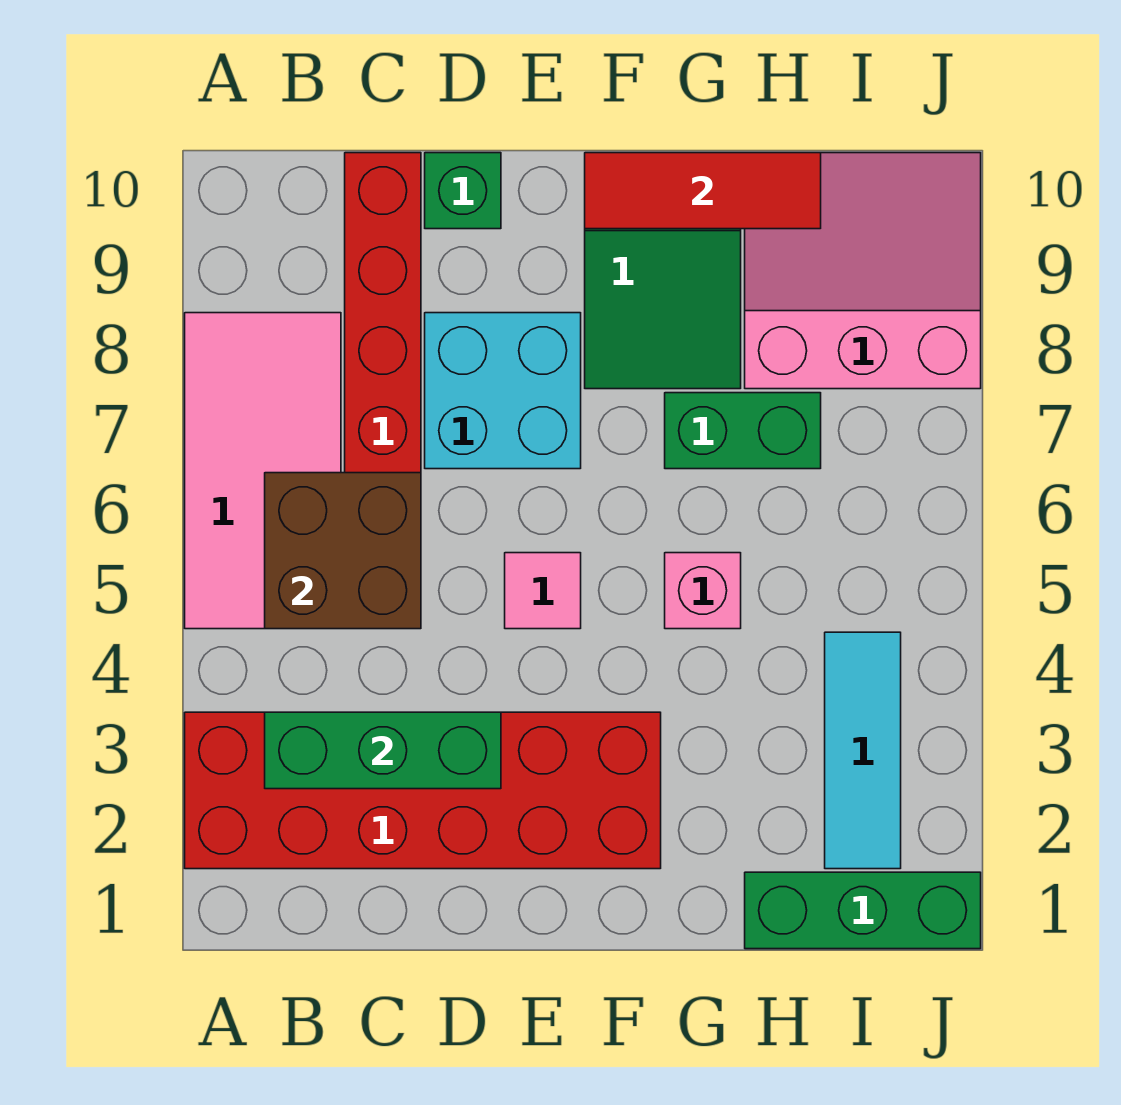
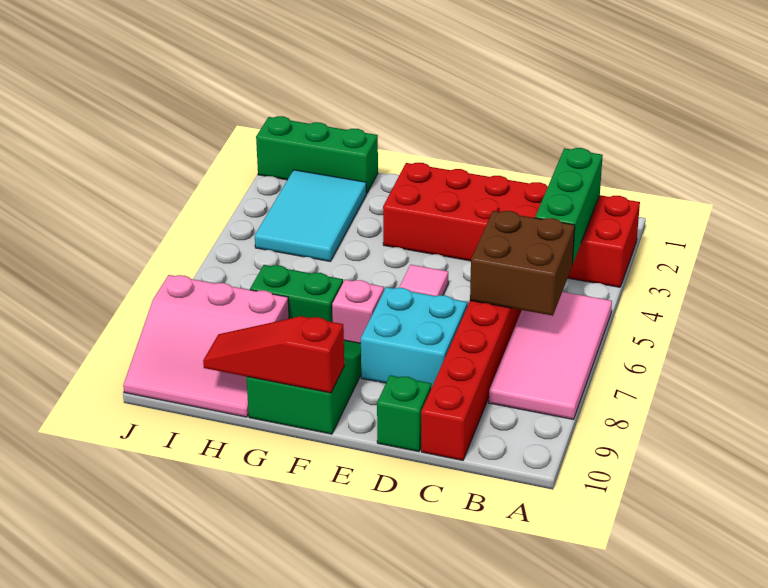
green brick B3:D3 level 2 -> green brick B2:B4 level 2
red tile F10:H10 level 2 -> red slope F10:H10 level 2 top F
pink brick G5 level 1 -> pink brick F7 level 1
cyan tile I2:I4 level 1 -> cyan tile H2:I4 level 1

